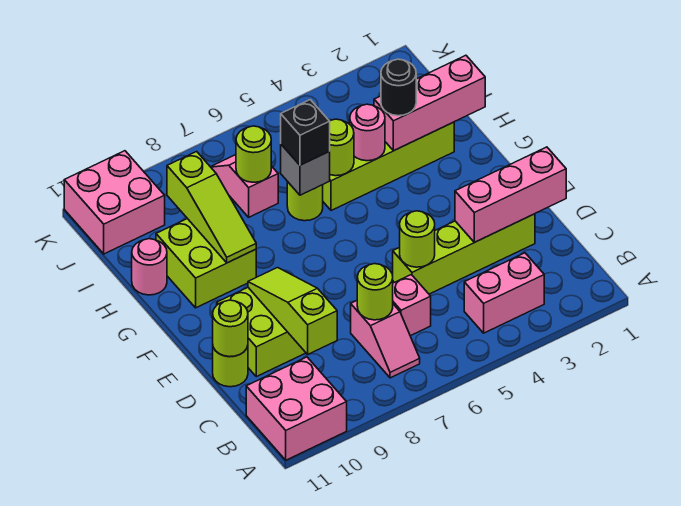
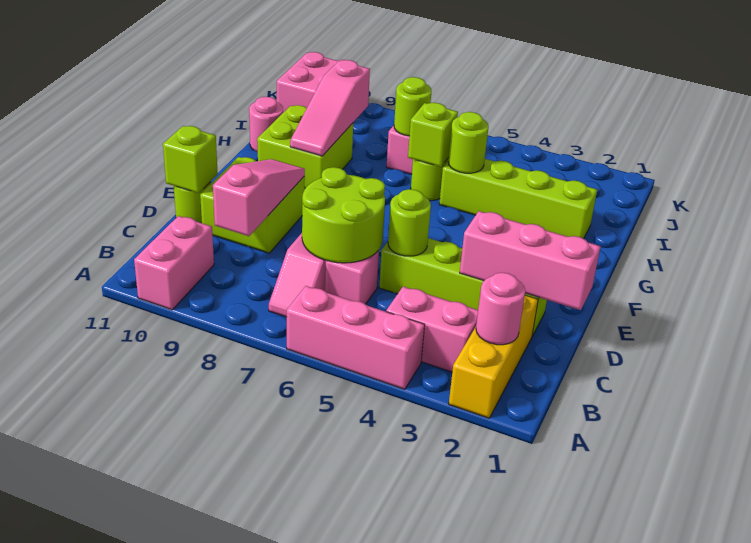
none -> yellow brick A2:C2 level 1
pink brick A10:B11 level 1 -> pink brick A10:B10 level 1
lime round brick C7 level 2 -> lime round brick C6:D7 level 2
lime slope C9:E9 level 2 top C -> pink slope C9:E9 level 2 top C
lime round brick D11 level 2 -> lime brick D11 level 2
lime slope G9:I9 level 2 top I -> pink slope G9:I9 level 2 top I
pink brick H1:H3 level 2 -> pink brick A4:A6 level 1
black round brick H3 level 3 -> none
pink round brick H4 level 2 -> pink round brick B2 level 2
grey brick H6 level 2 -> lime brick H6 level 2
black brick H6 level 3 -> none

